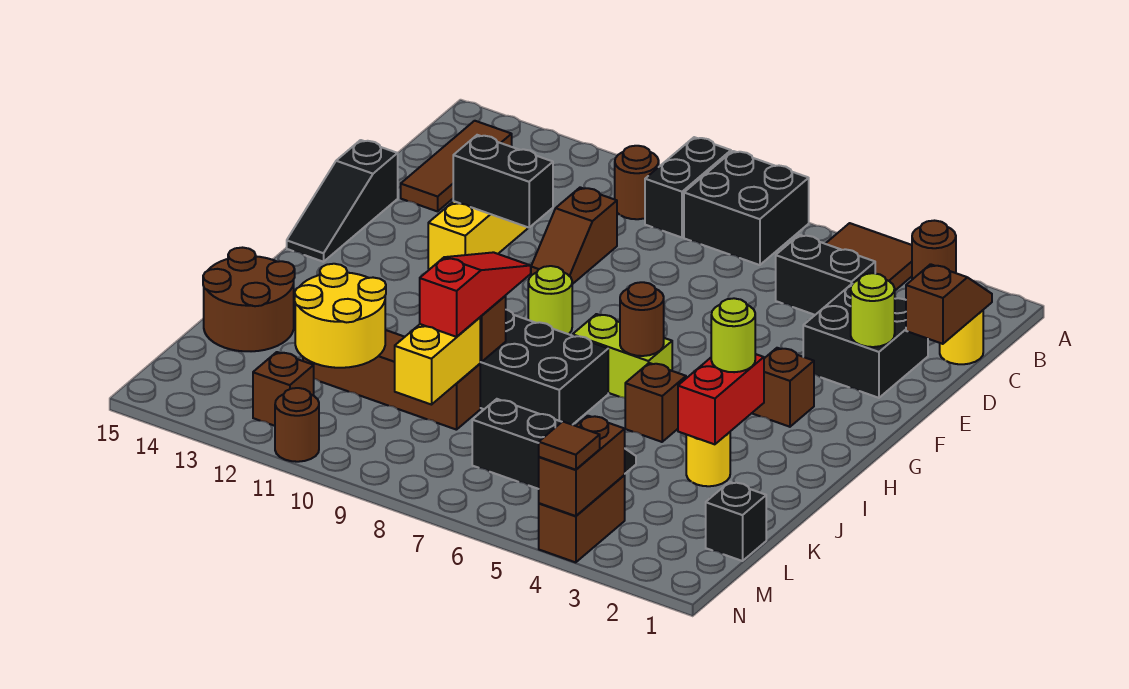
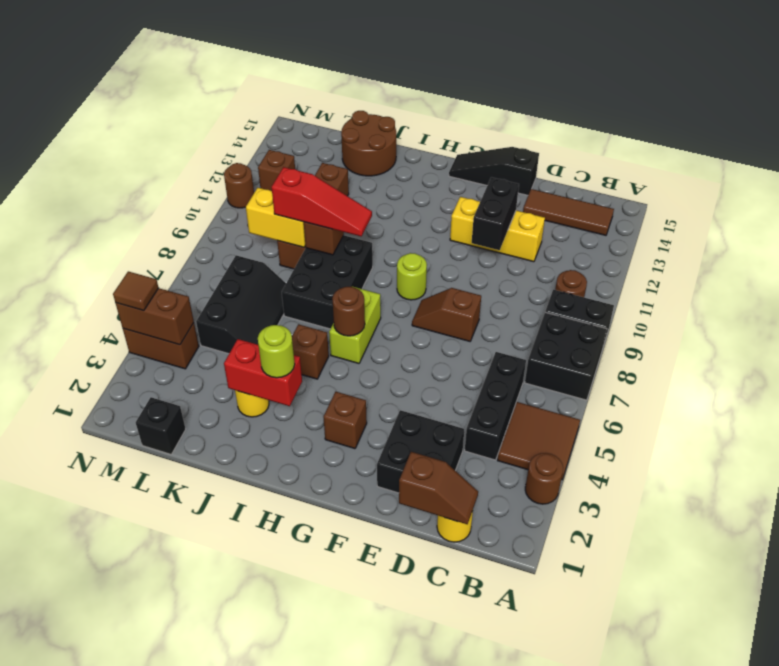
black brick C4:C5 level 1 -> black brick C4:C6 level 1
brown slope D10:E10 level 1 top D -> brown slope E8:F8 level 1 top E
lime round brick E2 level 2 -> none
yellow round brick K11:L12 level 2 -> none

